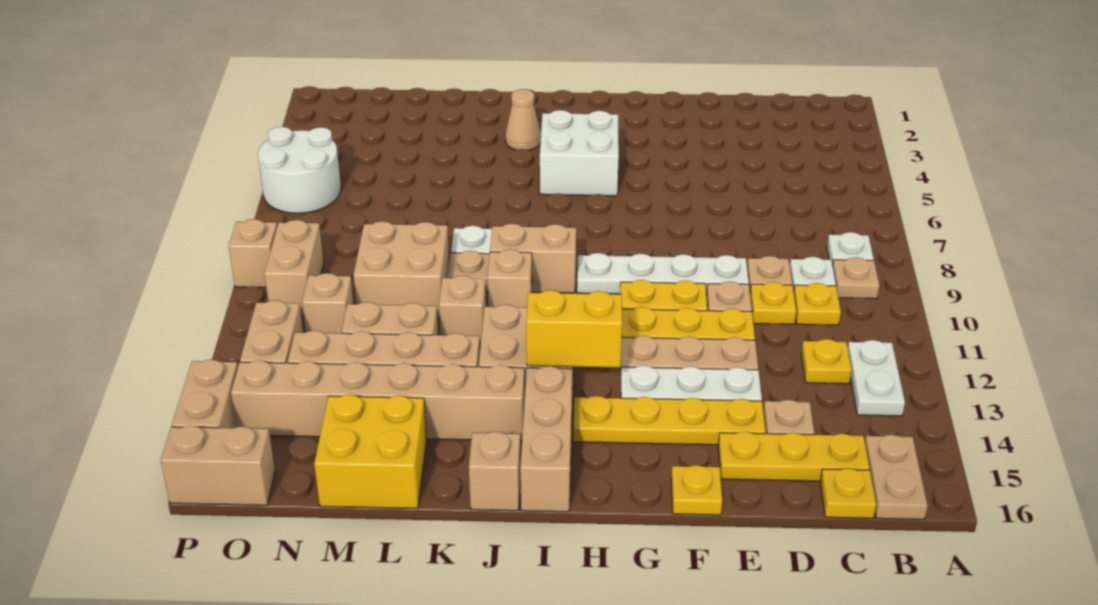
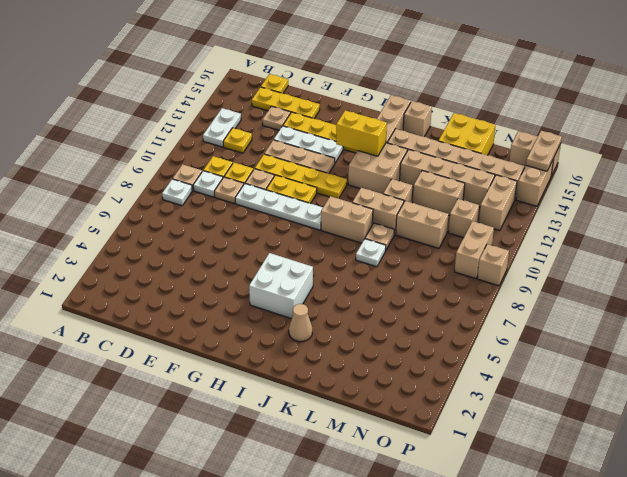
tan plate B15:B16 level 1 -> tan plate P15:P16 level 2
yellow plate F16 level 1 -> none
tan brick J10 level 1 -> tan brick J10:K10 level 1
tan brick L9:M10 level 1 -> tan brick L10:M10 level 1
white round brick O5:P6 level 1 -> none

